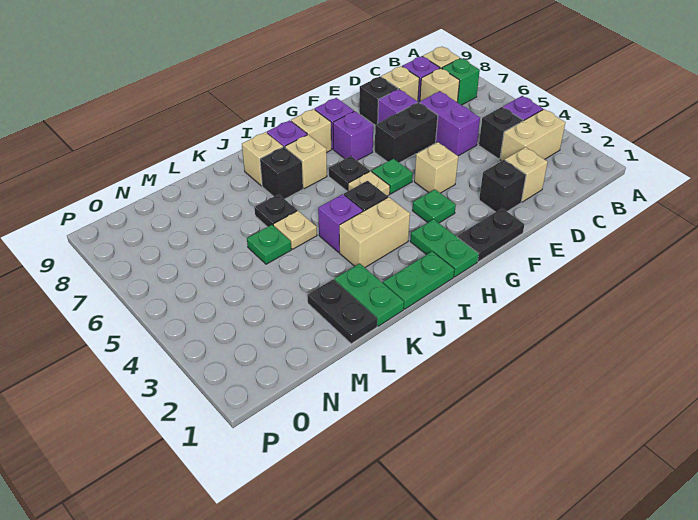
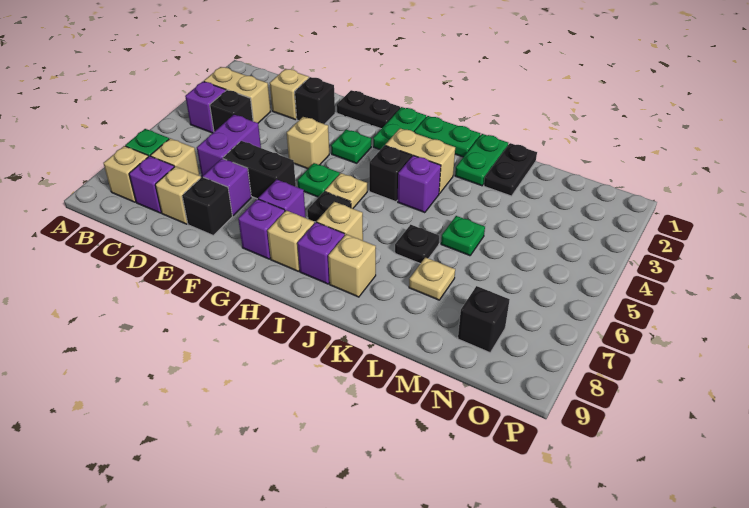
black brick J7 level 1 -> black brick N8 level 1
tan plate K5 level 1 -> tan plate L7 level 1

